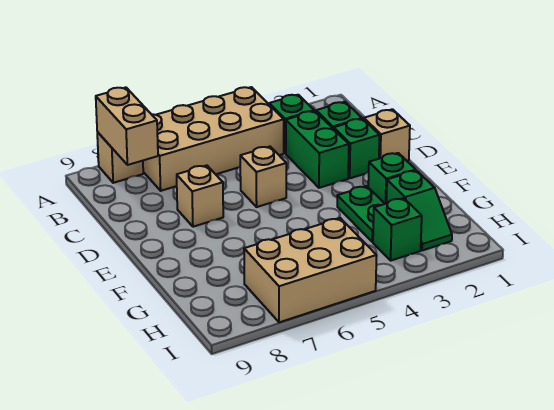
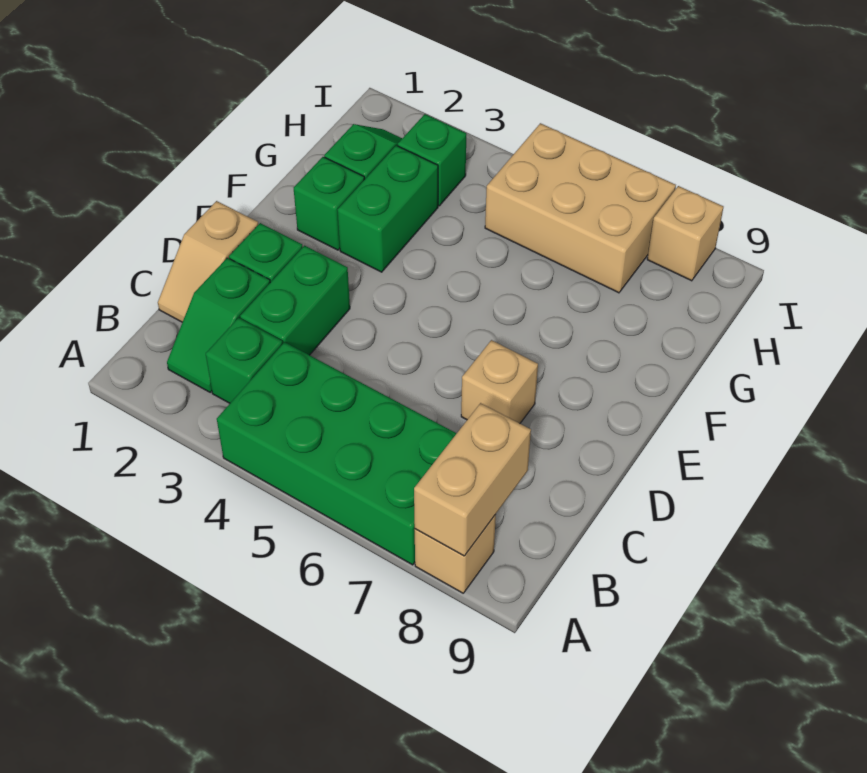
tan brick A4:B7 level 1 -> green brick A4:B7 level 1
tan brick D5 level 1 -> tan brick I8 level 1
green plate F3:G3 level 1 -> green brick F3:G3 level 1

